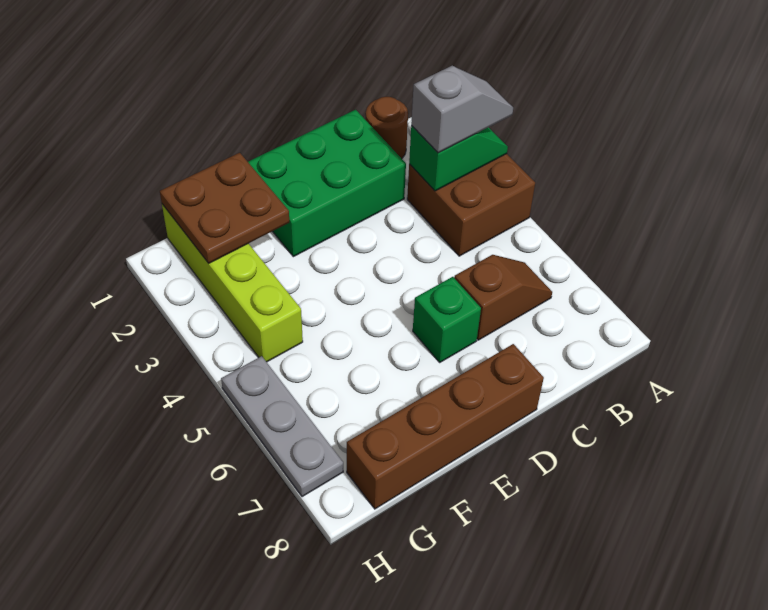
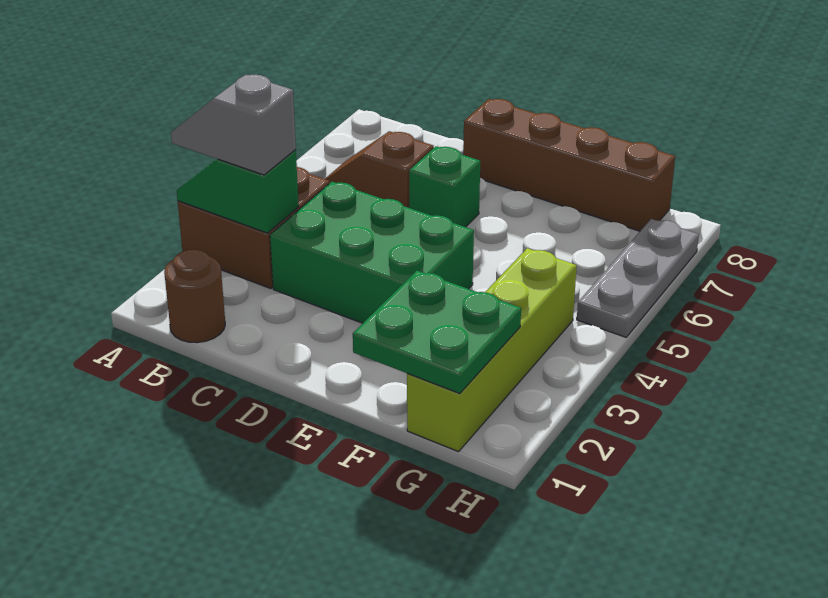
green brick C1:E2 level 1 -> green brick C3:E4 level 1
brown plate F1:G2 level 2 -> green plate F1:G2 level 2

